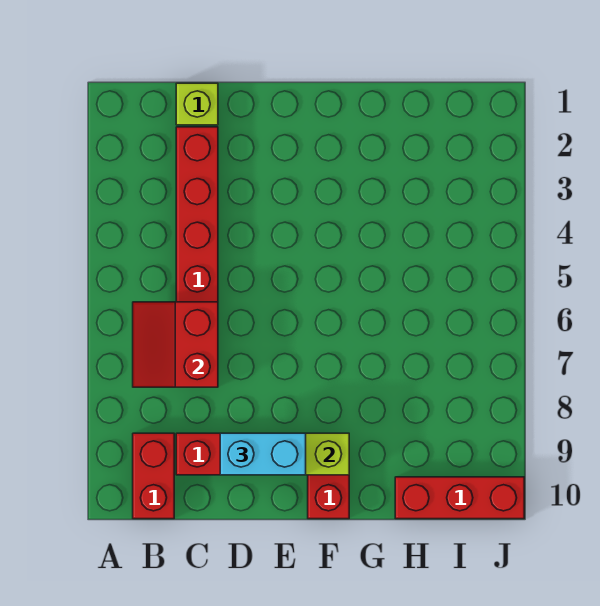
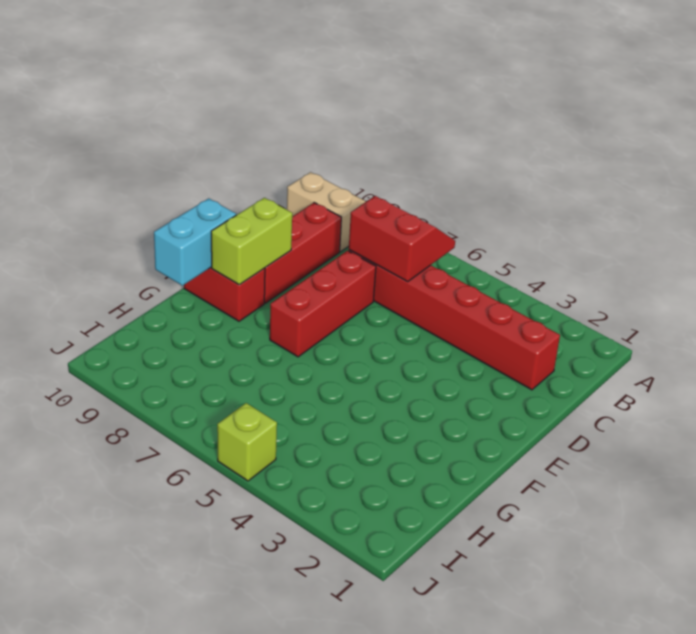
red brick B9:B10 level 1 -> tan brick B9:B10 level 1
lime brick C1 level 1 -> lime brick J5 level 1
cyan brick D9:E9 level 3 -> cyan brick F10:G10 level 2
red brick H10:J10 level 1 -> red brick D7:F7 level 1

